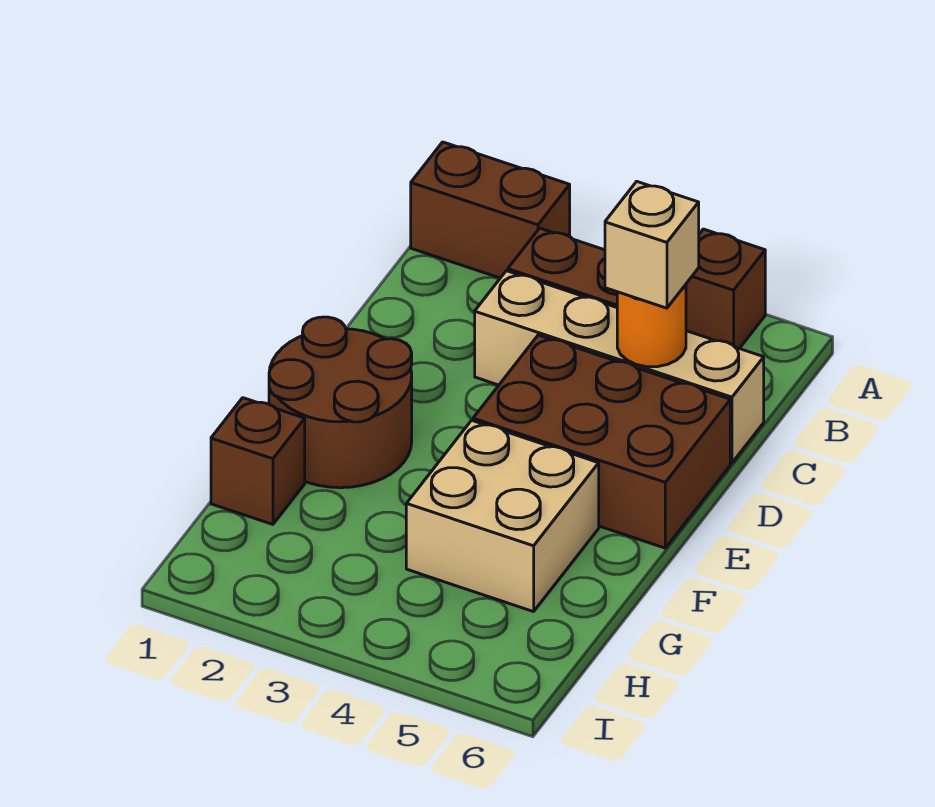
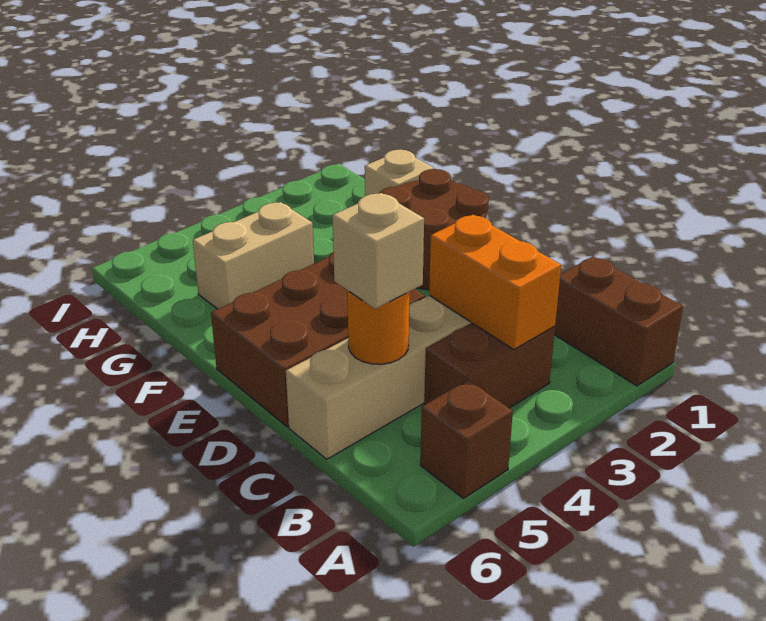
brown brick A1:A2 level 1 -> brown brick A1:B1 level 1
none -> orange brick B3:C3 level 2
tan brick F4:G5 level 1 -> tan brick G4:G5 level 1
brown brick G1 level 1 -> tan brick G1 level 1

